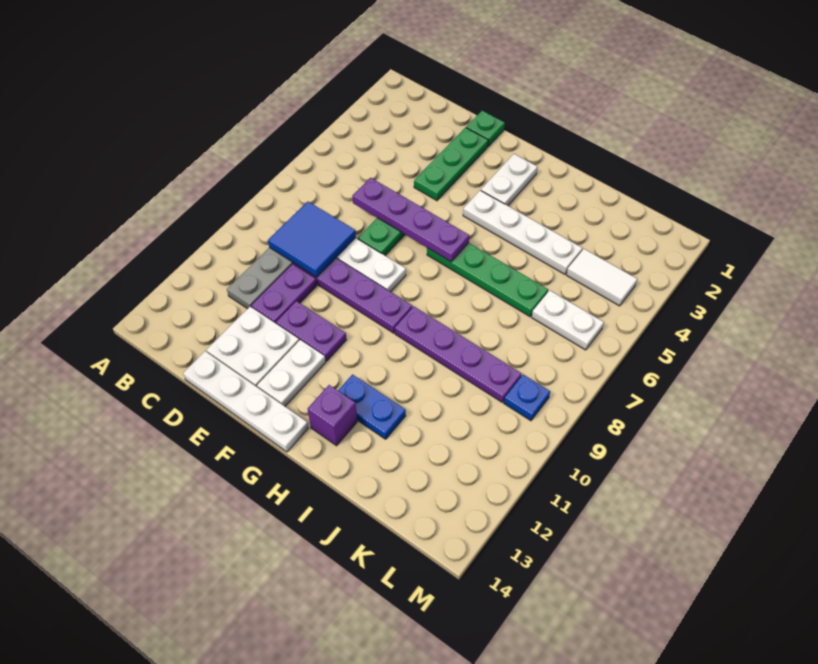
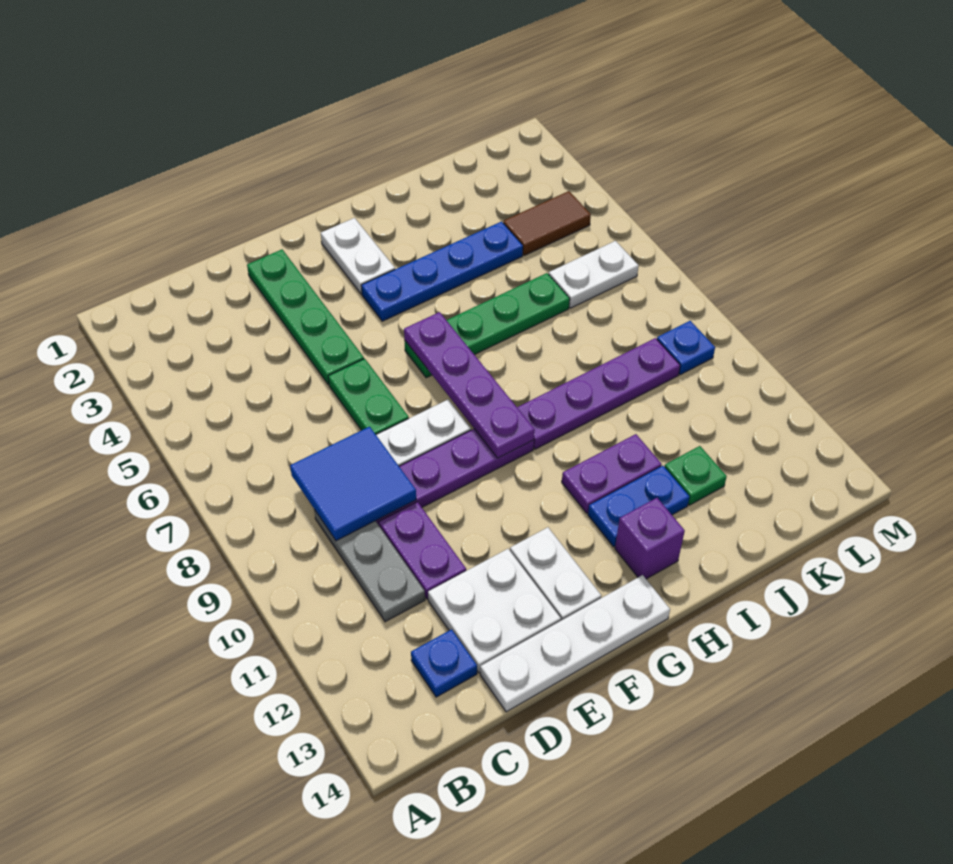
none -> blue plate C13 level 1
purple plate D6:G6 level 2 -> purple plate G6:G9 level 2
green plate E1 level 1 -> green plate J12 level 1
green plate E2:E4 level 1 -> green plate E2:E5 level 1
purple plate E11:F11 level 1 -> purple plate H11:I11 level 1
white plate G4:J4 level 1 -> blue plate G4:J4 level 1
white tile K4:L4 level 1 -> brown tile K4:L4 level 1

